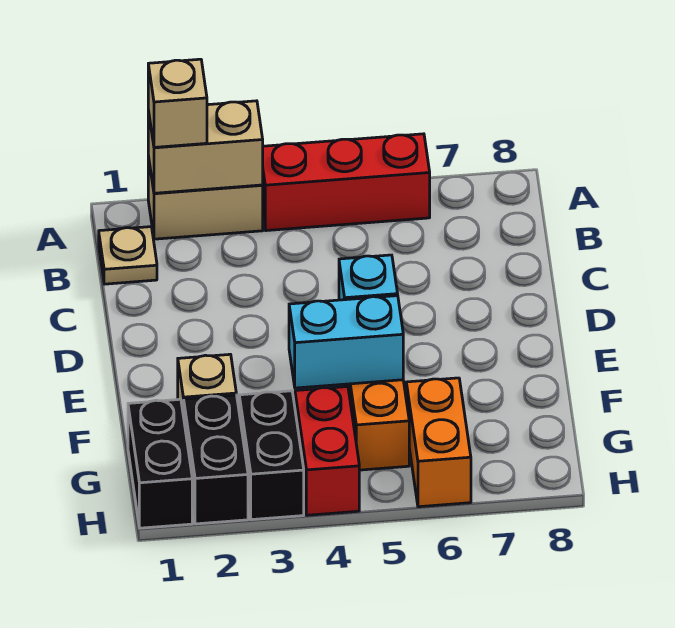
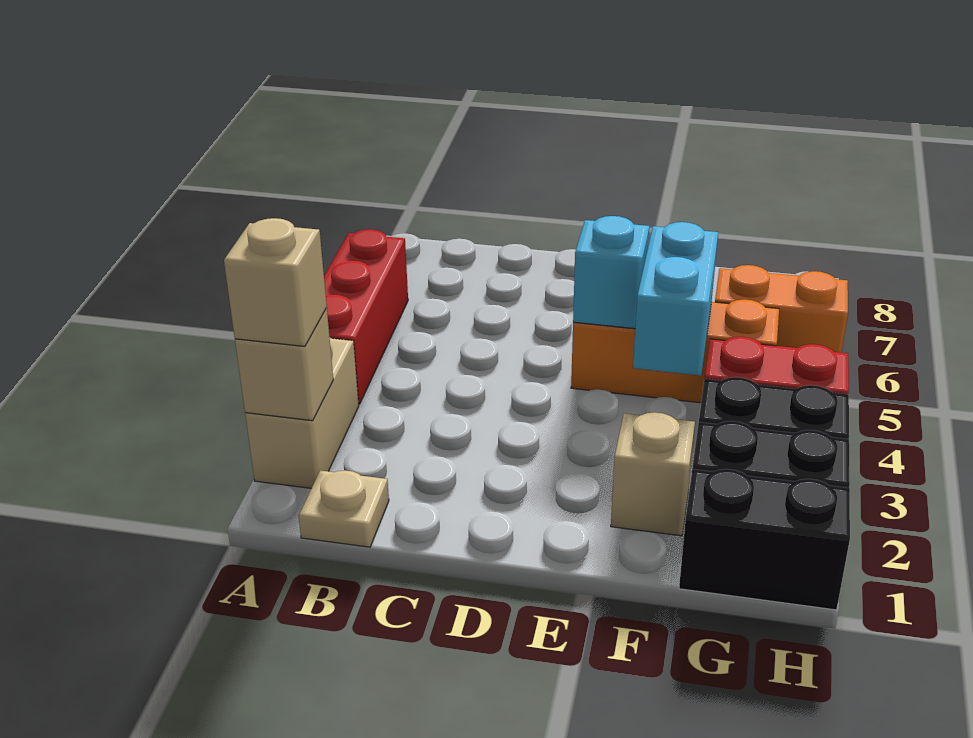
tan brick A2:A3 level 2 -> tan brick A2 level 2

